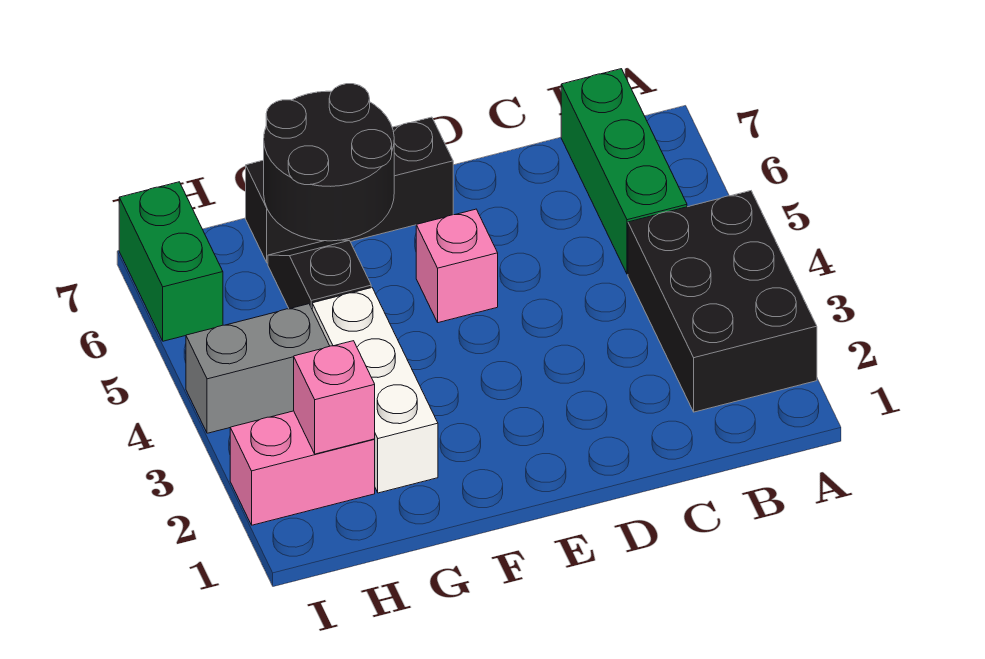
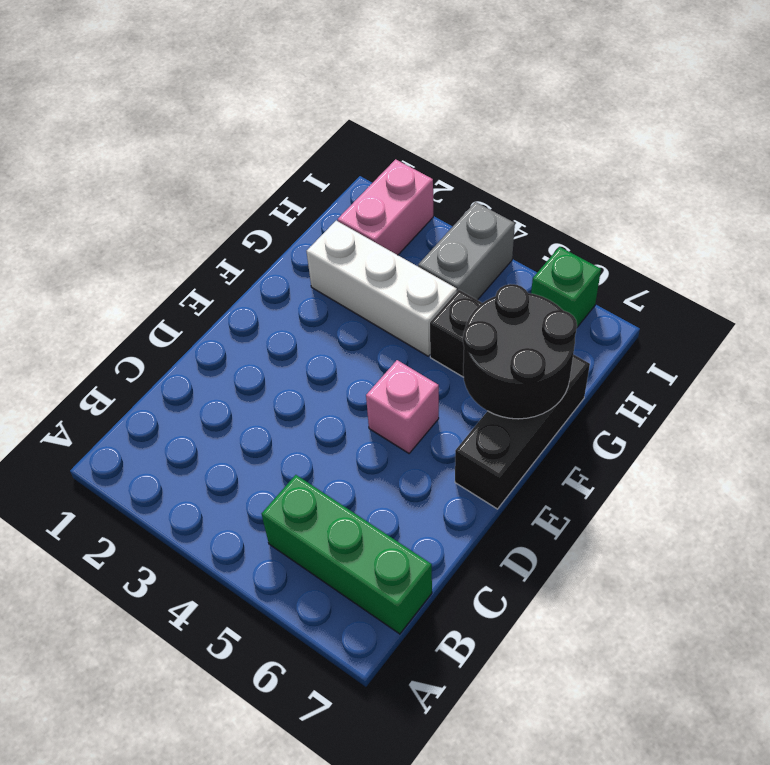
black brick A2:B4 level 1 -> none
pink brick H2 level 2 -> none
green brick I6:I7 level 1 -> green brick I6 level 1

